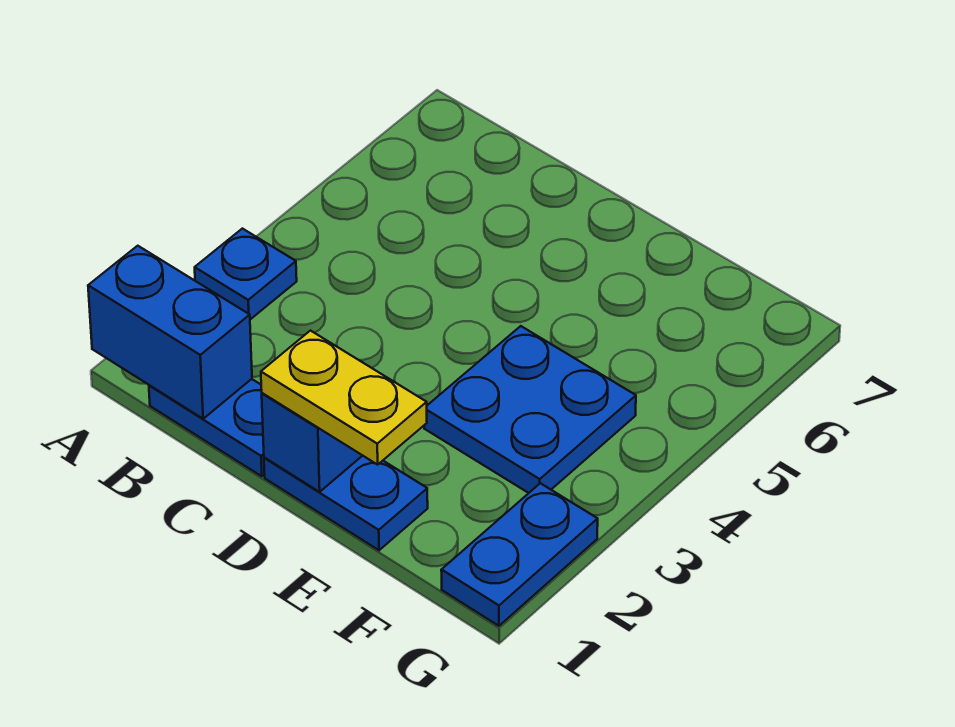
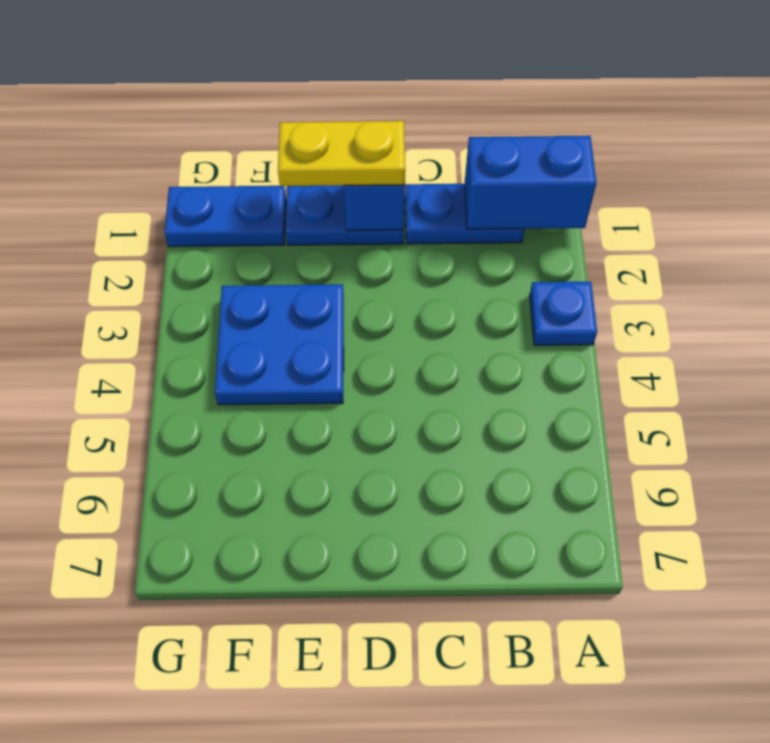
blue plate G1:G2 level 1 -> blue plate F1:G1 level 1

